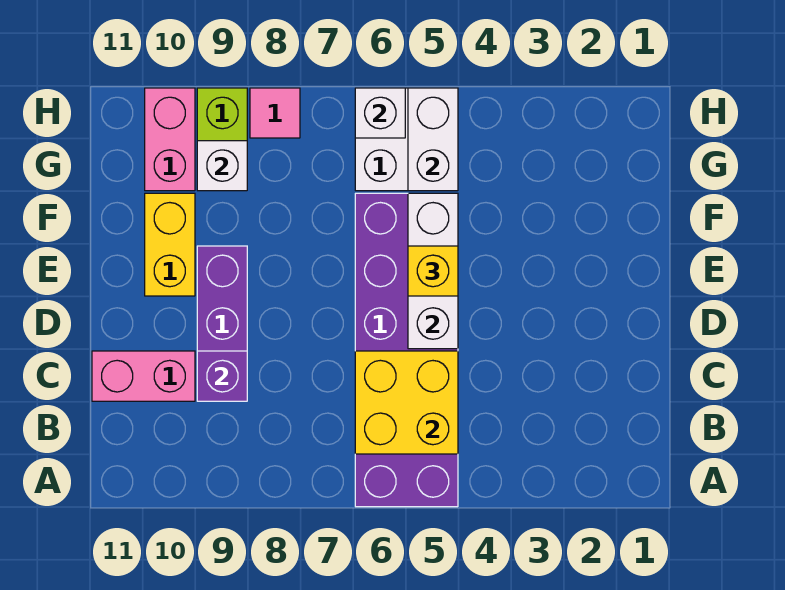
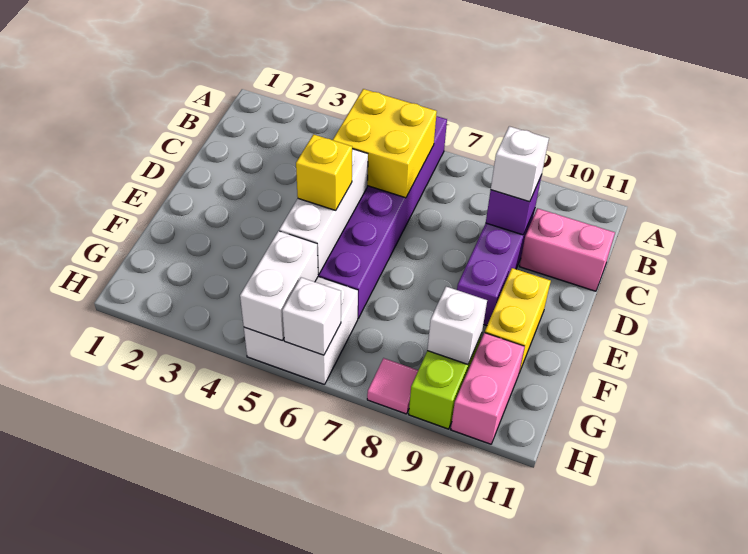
none -> white brick C9 level 3

